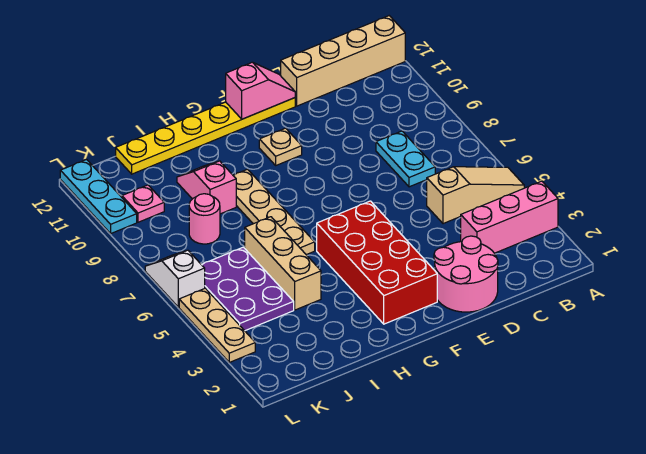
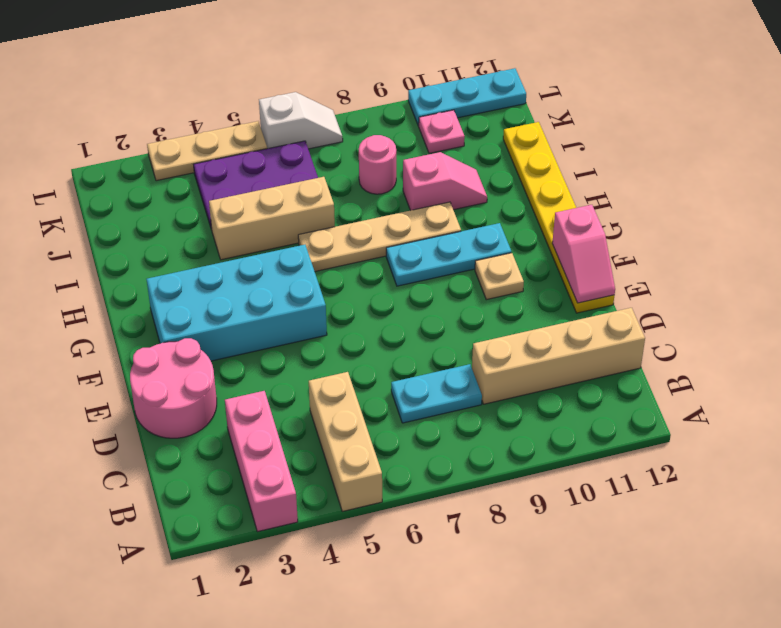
tan slope A5:C5 level 1 top C -> tan brick A5:C5 level 1
tan brick A12:D12 level 1 -> tan brick C9:C12 level 1
red brick F2:G5 level 1 -> cyan brick F2:G5 level 1
none -> cyan plate G8:G10 level 1

